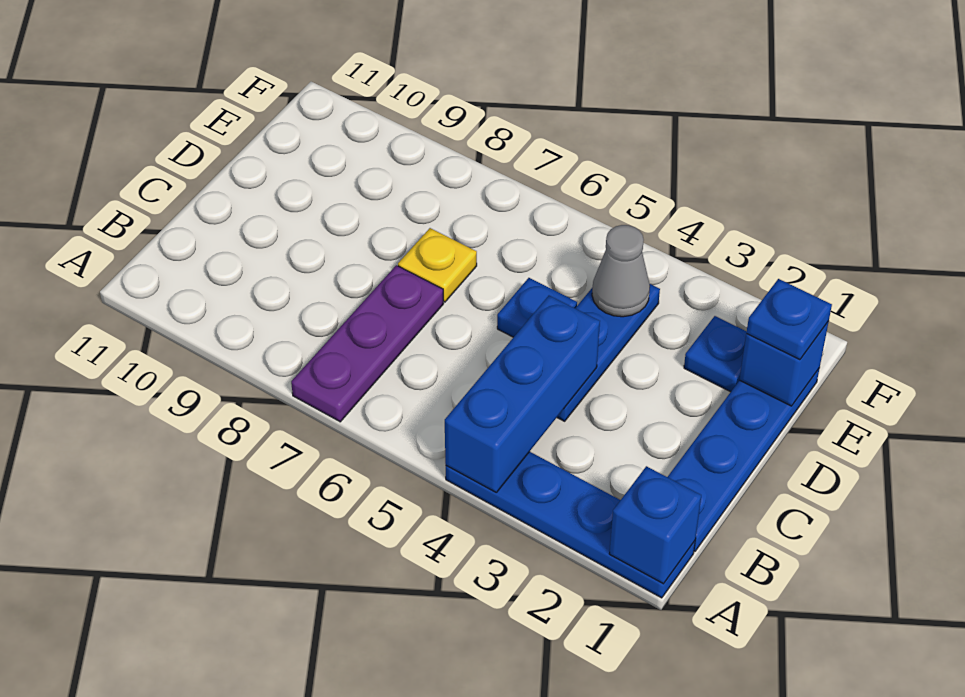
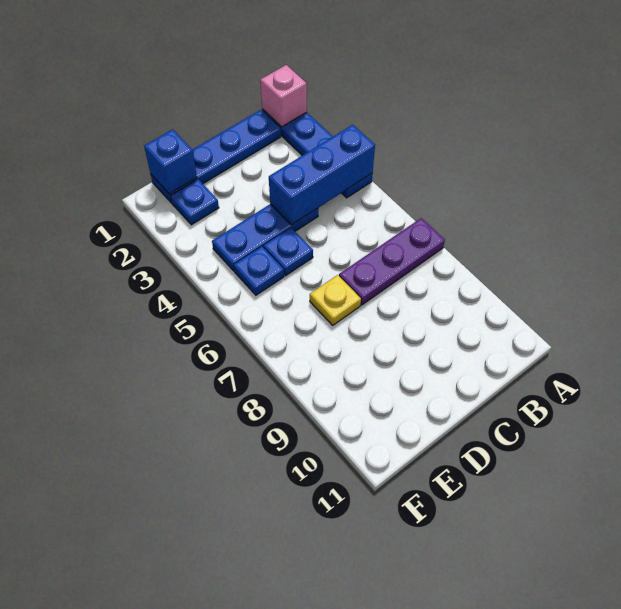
blue brick A1 level 2 -> pink brick A1 level 2
blue plate E1 level 3 -> blue plate E5 level 1
grey cone E4 level 2 -> none

